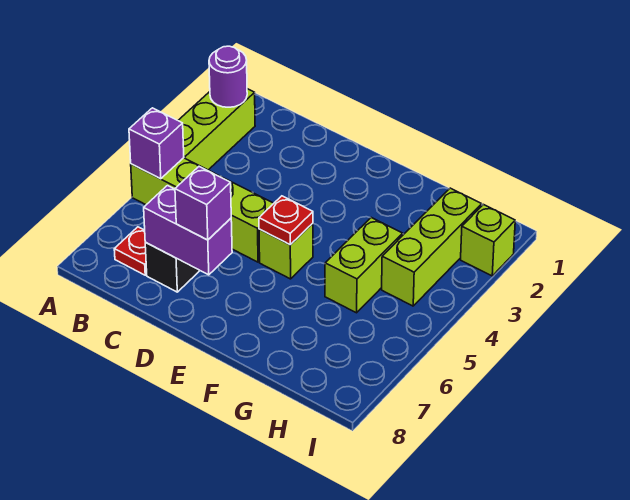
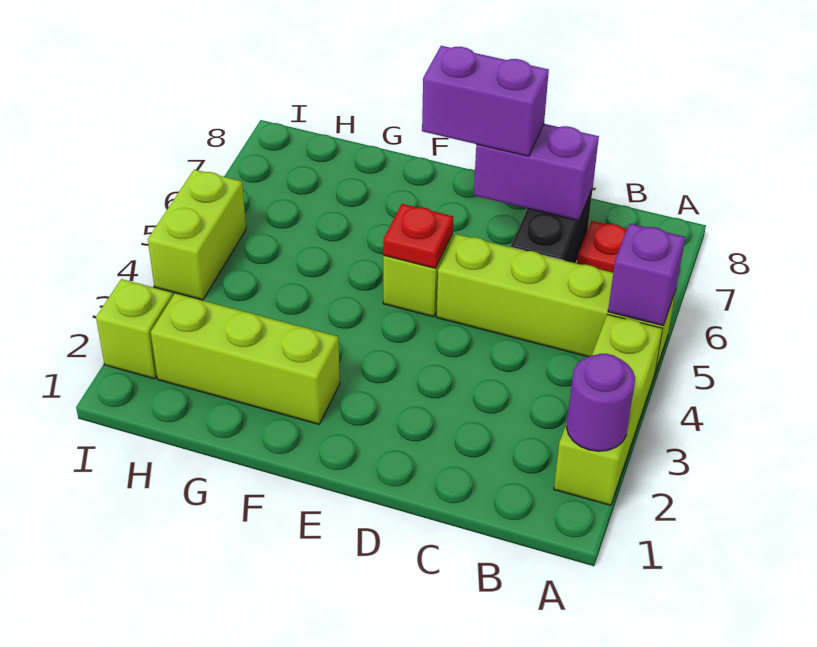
purple brick D7 level 3 -> purple brick D7:E7 level 3
lime brick G4:G5 level 1 -> lime brick I4:I5 level 1
lime brick H2:H4 level 1 -> lime brick F2:H2 level 1

